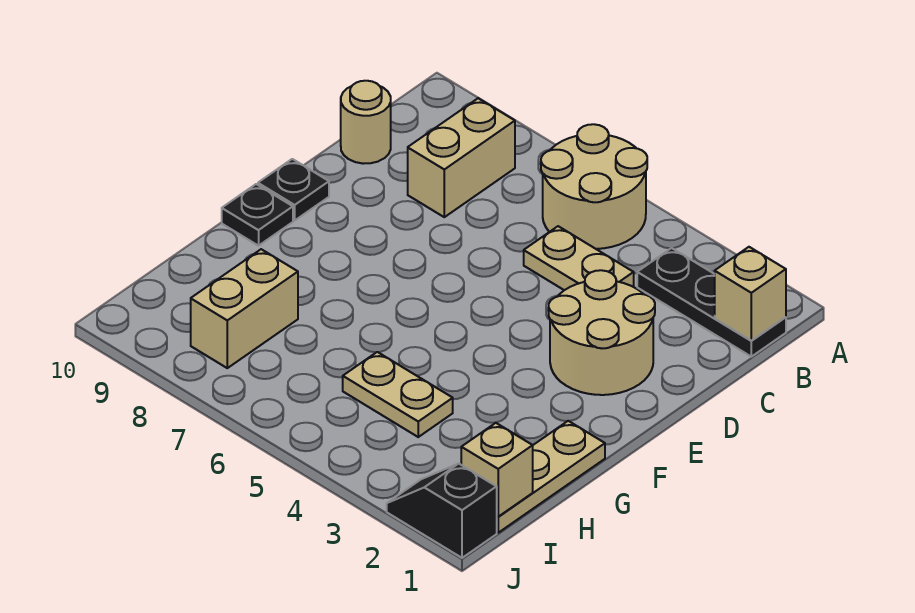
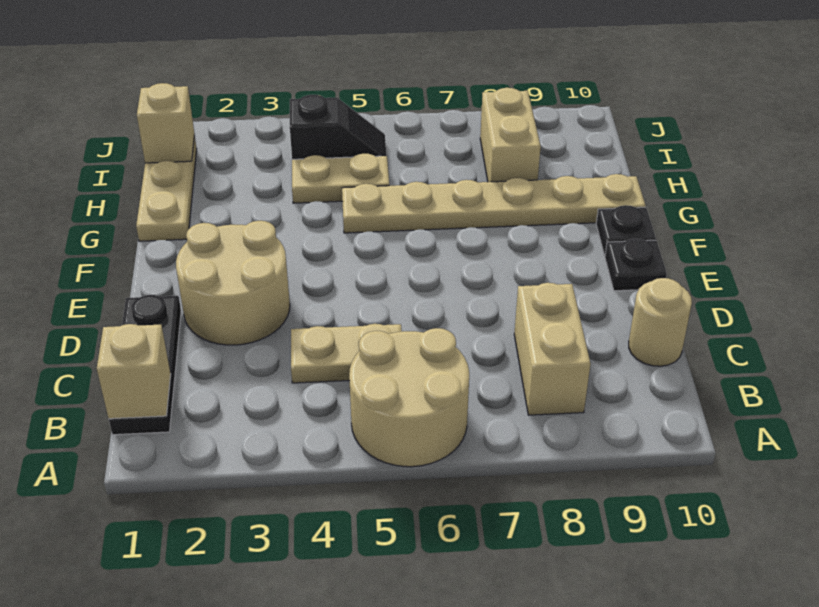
black plate B1:B3 level 1 -> black plate B1:D1 level 1
none -> tan plate G5:G10 level 1
black slope J1:J2 level 1 top 1 -> black slope I4:I5 level 1 top 4

